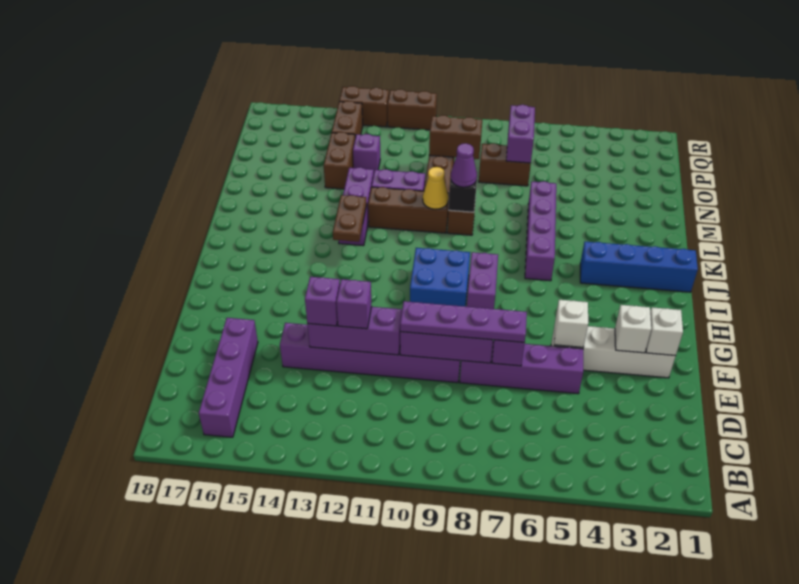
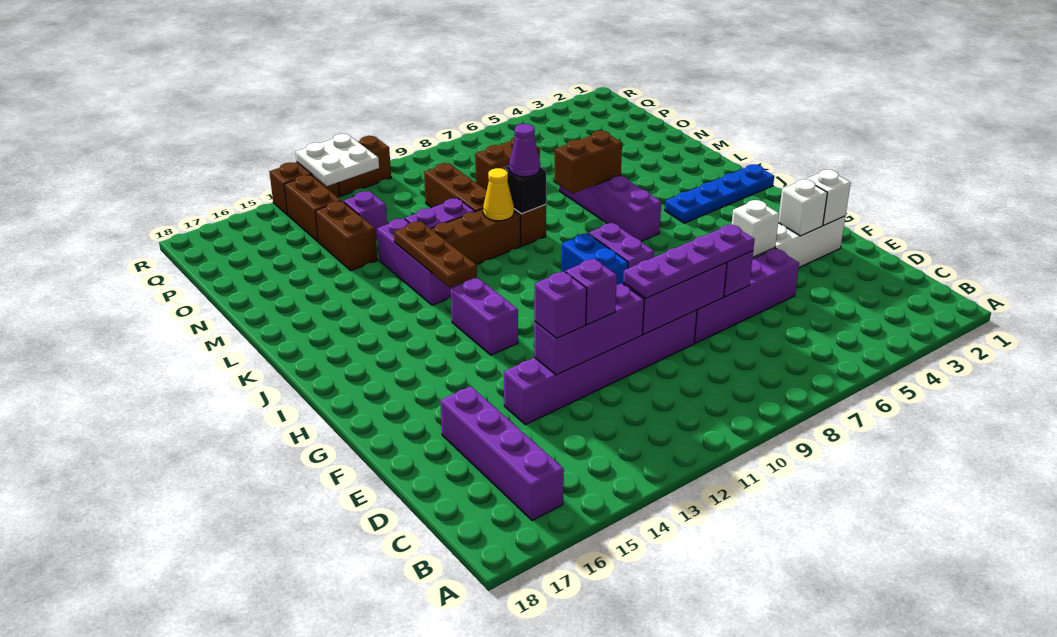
blue brick H9:I10 level 1 -> blue brick H9:I9 level 1
blue brick J1:J4 level 1 -> blue plate J1:J4 level 1
brown plate J13:K13 level 2 -> brown plate J13:L13 level 2
purple brick O7:P7 level 2 -> purple brick H13:I13 level 1
brown brick O9:O10 level 2 -> brown brick L6:L7 level 2
none -> white plate Q12:R13 level 2

